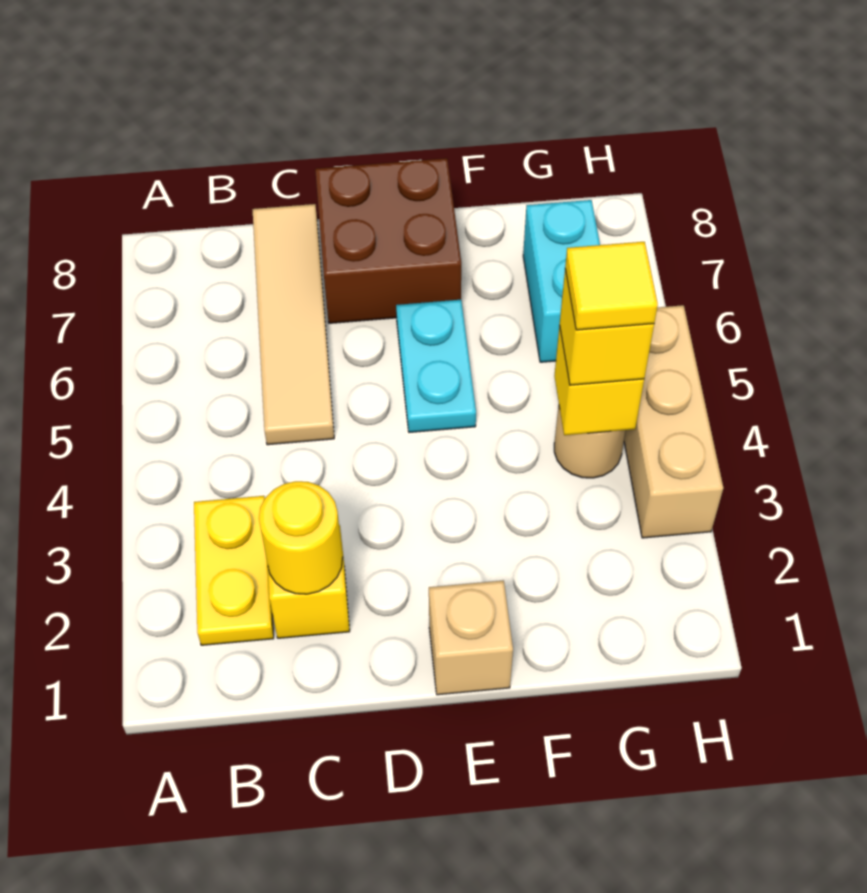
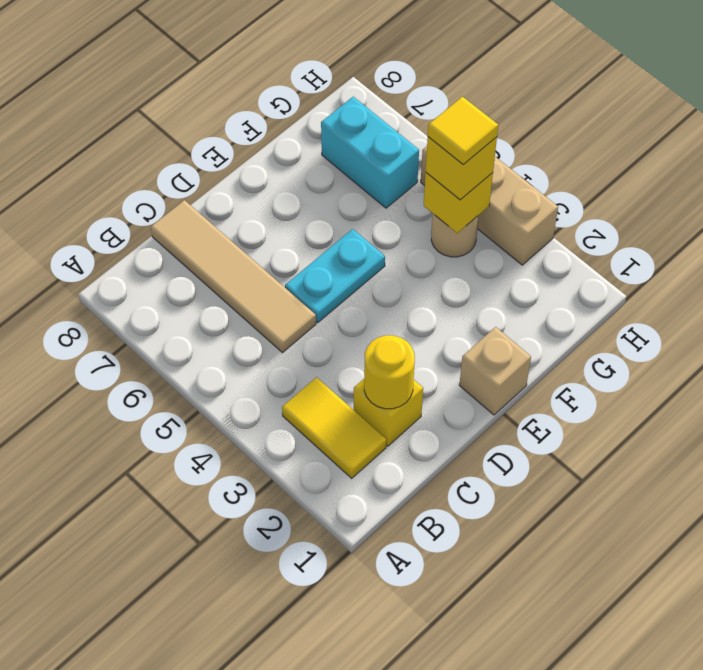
yellow plate B2:B3 level 1 -> yellow tile B2:B3 level 1
brown brick D7:E8 level 1 -> none
cyan plate E5:E6 level 1 -> cyan plate D5:E5 level 1

